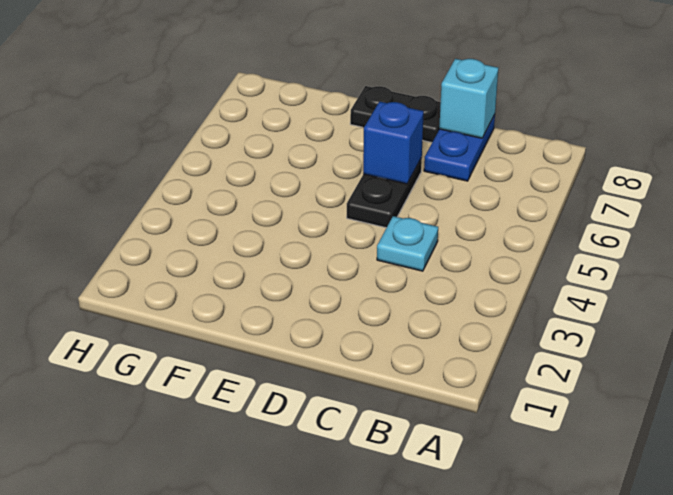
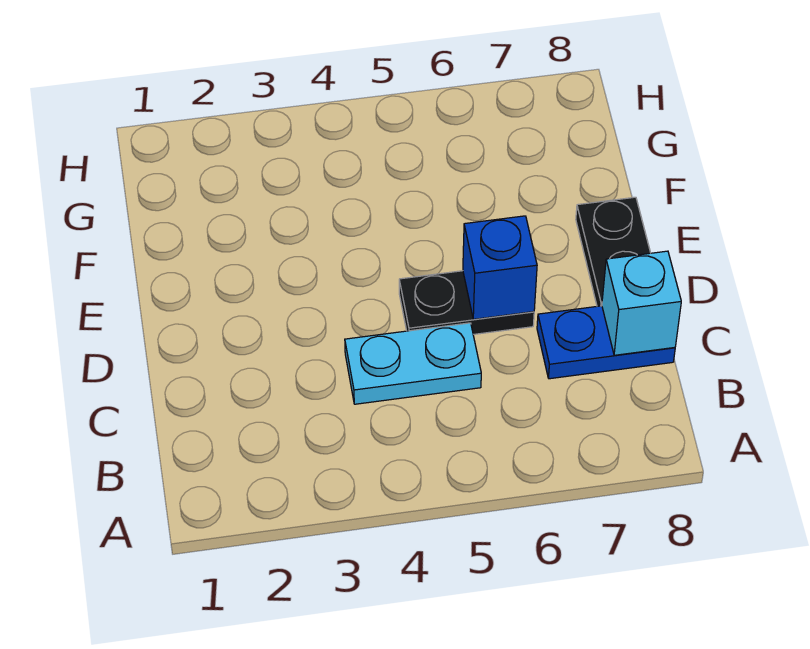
cyan plate C4 level 1 -> cyan plate C4:C5 level 1

